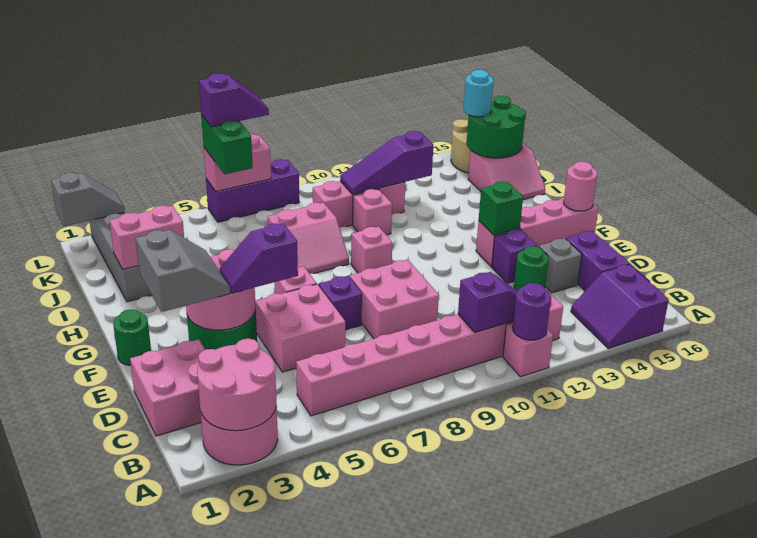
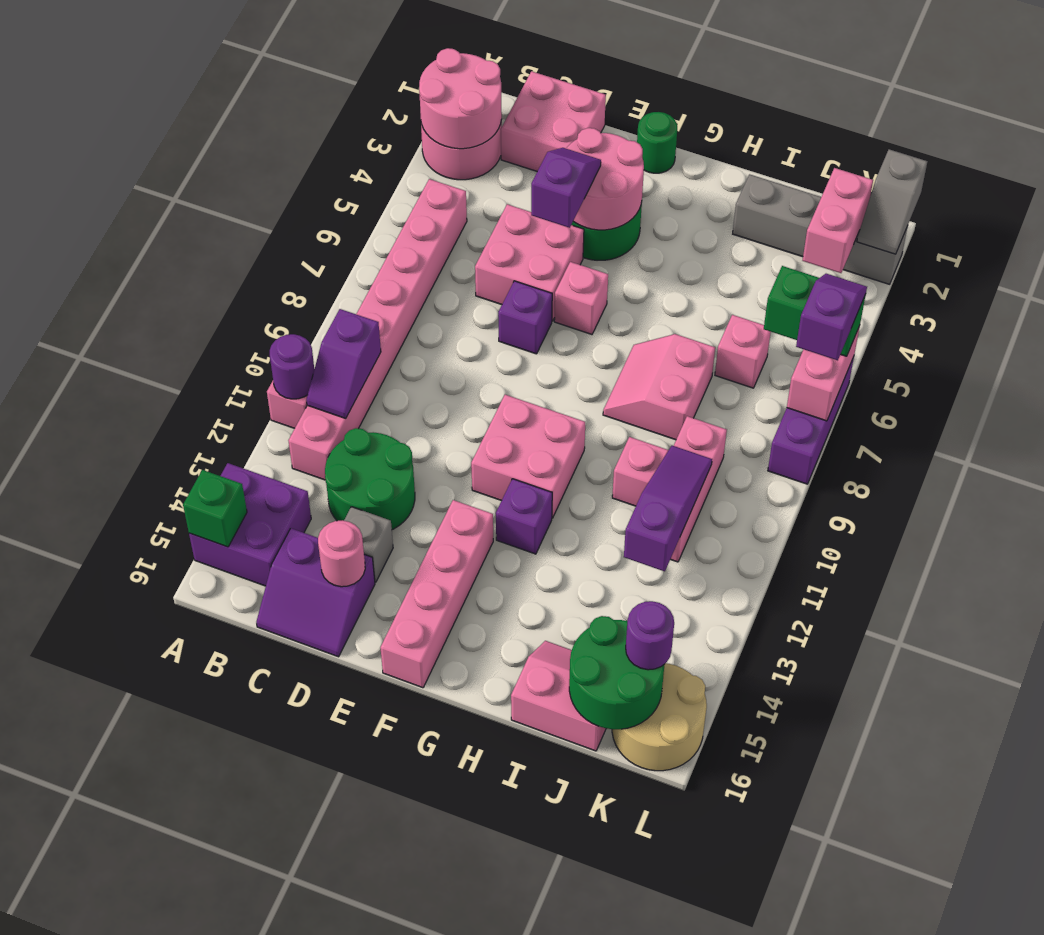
purple slope A14:B15 level 1 top 15 -> purple brick A14:B15 level 1
pink brick D8:E9 level 1 -> pink brick F10:G11 level 1
green round brick D13 level 1 -> green round brick C12:D13 level 1
grey slope E2:F3 level 3 top 2 -> none
purple brick E13 level 1 -> purple brick G12 level 1
green brick F13 level 2 -> green brick A15 level 2
pink round brick F16 level 2 -> pink round brick D15 level 2
pink brick G9 level 1 -> pink brick J6 level 1
pink brick I2:I3 level 2 -> pink brick K2:K3 level 2
pink slope I15:J16 level 1 top J -> pink slope I15:J16 level 1 top 16
cyan round brick K15 level 3 -> purple round brick K15 level 3
purple slope L6:L7 level 4 top 6 -> purple slope L6:L7 level 4 top 7

